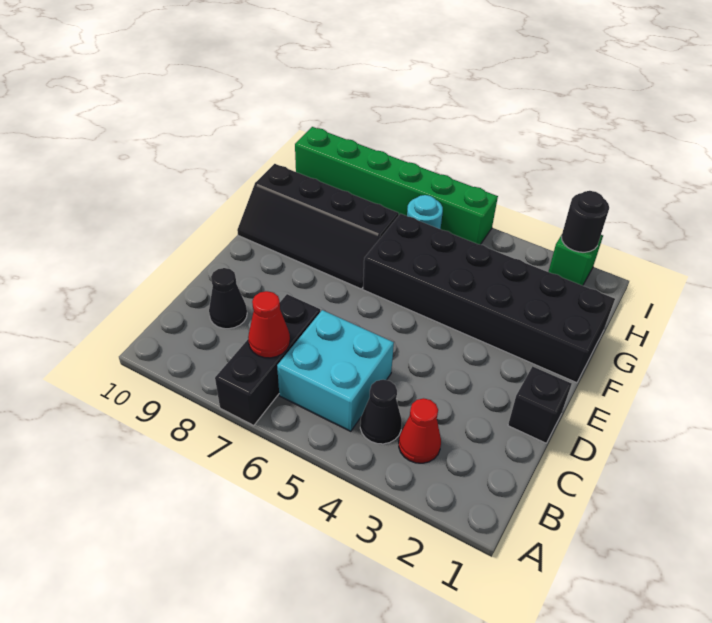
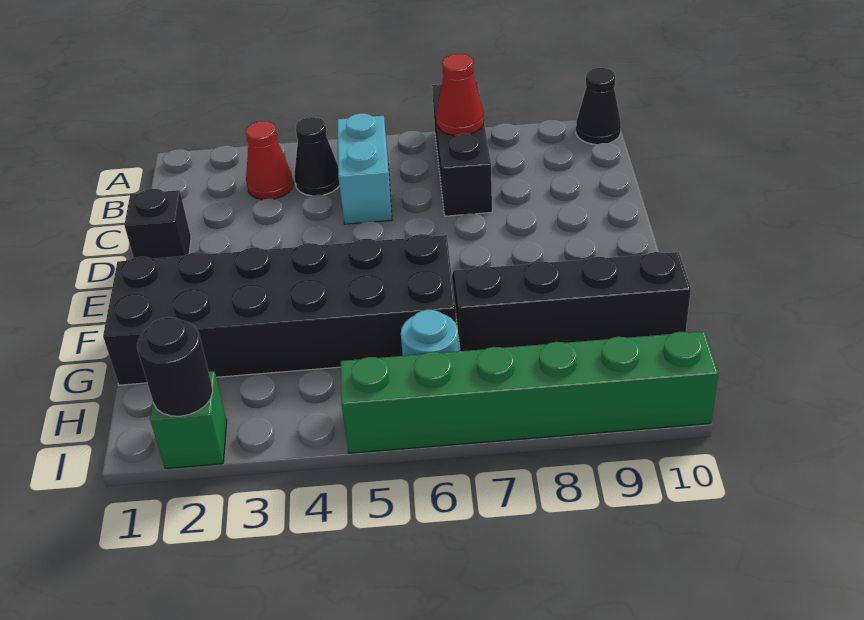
cyan brick B5:C6 level 1 -> cyan brick B5:C5 level 1
black cone C9 level 1 -> black cone A10 level 1

